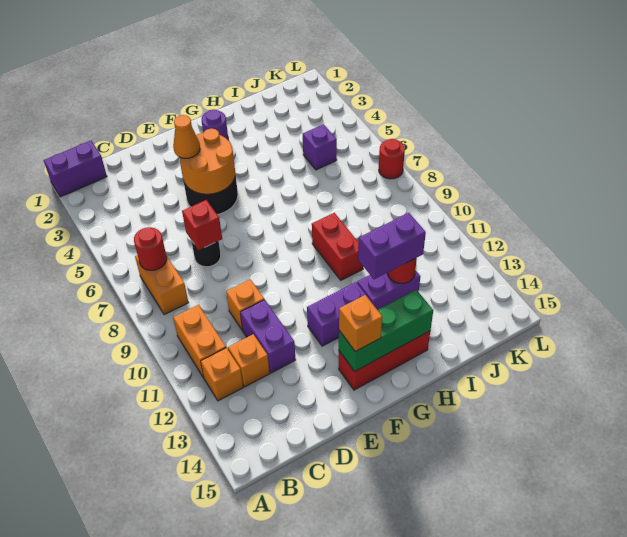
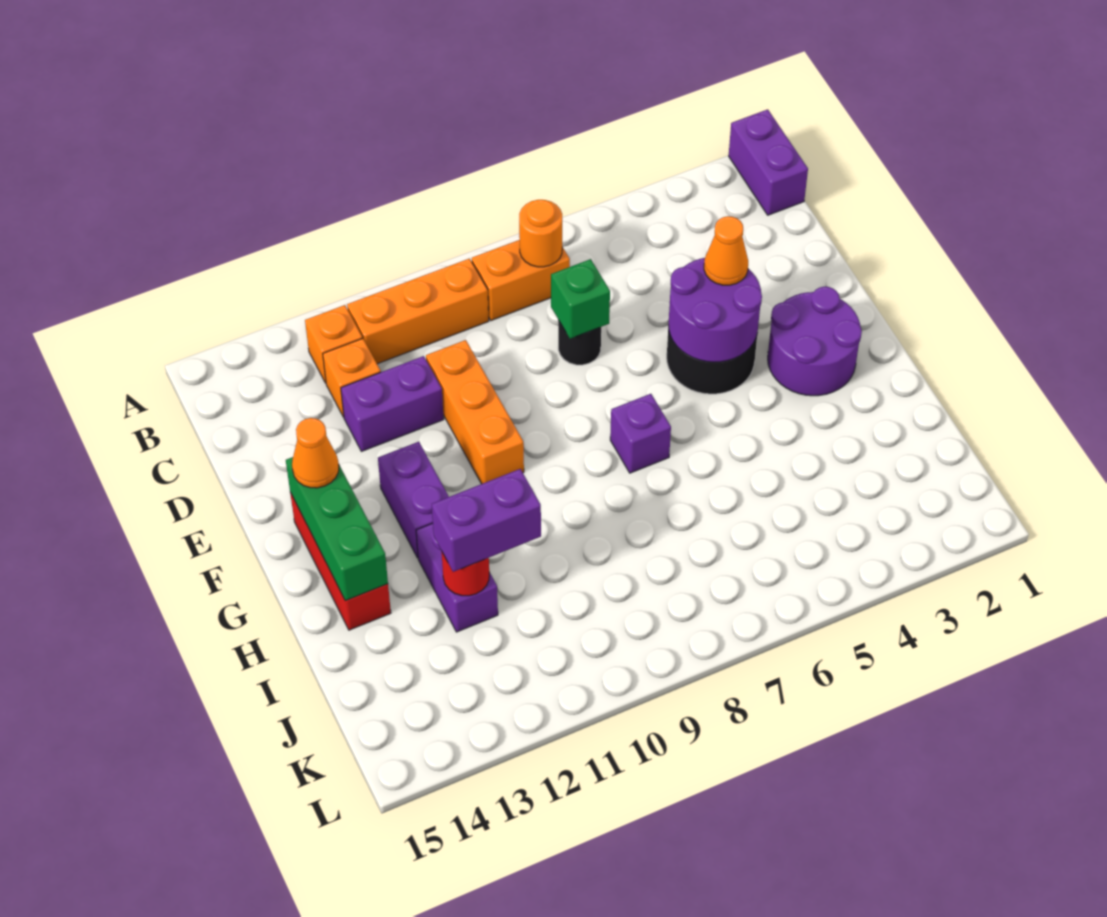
red round brick B7 level 2 -> orange round brick B7 level 2
orange brick B10:B11 level 1 -> orange brick B9:B11 level 1
red brick D7 level 2 -> green brick D7 level 2
orange brick D10 level 1 -> orange brick D10:F10 level 1
orange round brick E4:F5 level 2 -> purple round brick E4:F5 level 2
orange brick F14 level 3 -> orange cone F14 level 3
purple round brick G2 level 1 -> purple round brick F2:G3 level 1
red brick H9:H10 level 1 -> none
purple brick H12:I12 level 3 -> purple brick I11:I12 level 3
purple brick J5 level 1 -> purple brick G7 level 1
red round brick L7 level 1 -> none

